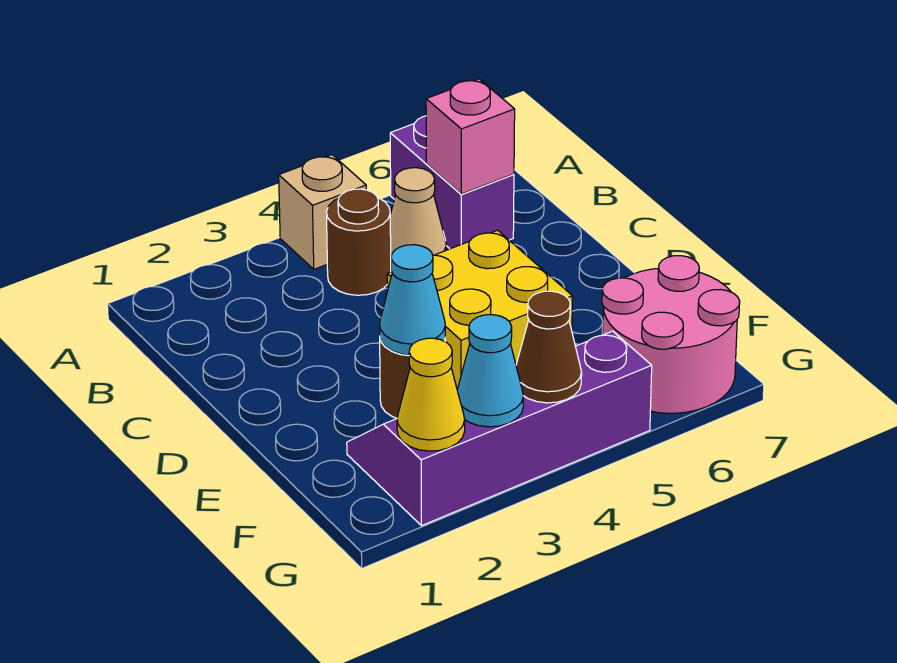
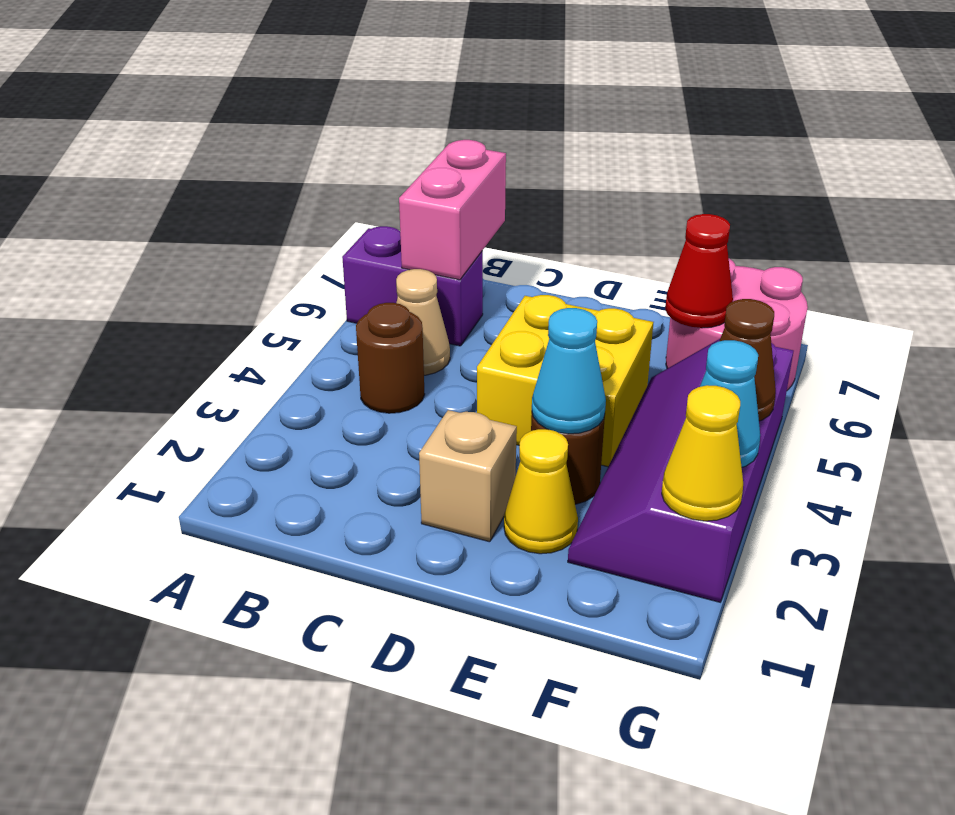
tan brick A4 level 1 -> tan brick D2 level 1
pink brick B6 level 2 -> pink brick B6:B7 level 2
none -> yellow cone E2 level 1
none -> red cone F6 level 2

